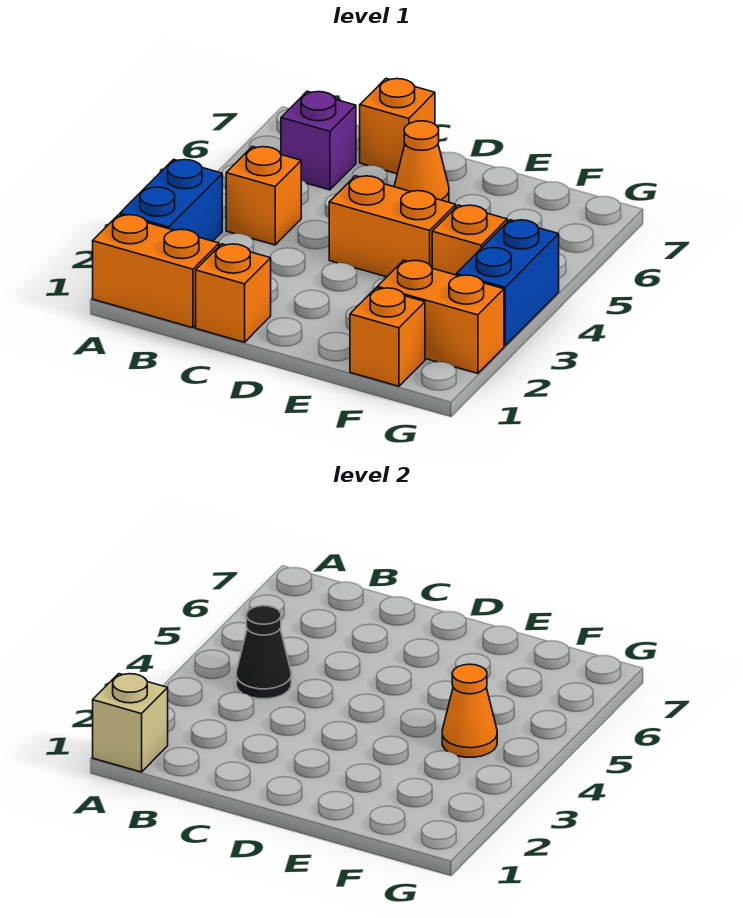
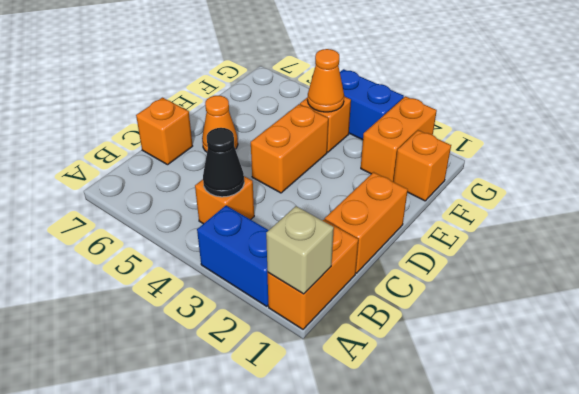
purple brick B6 level 1 -> none
orange brick C1 level 1 -> orange brick C1:D1 level 1

